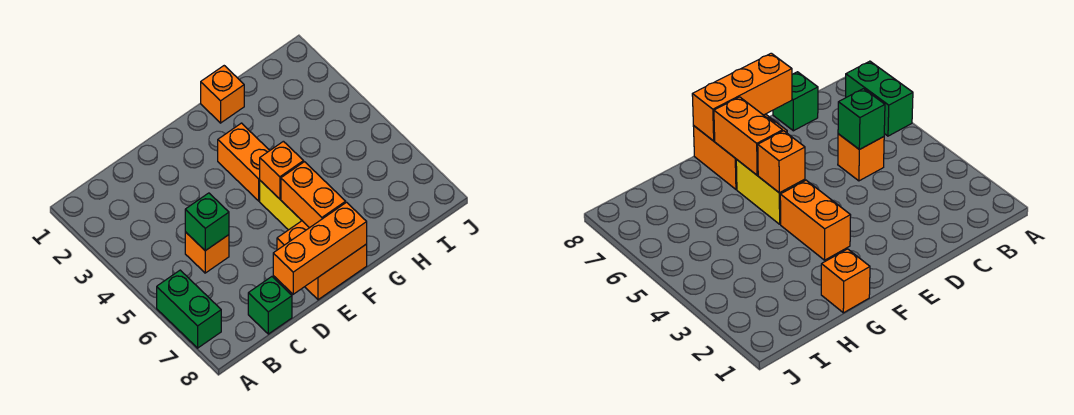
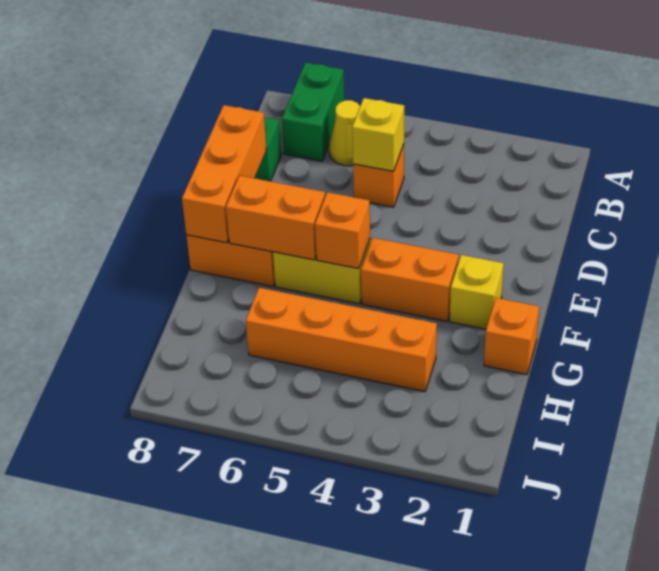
green brick A6:A7 level 1 -> green brick A7:B7 level 1
none -> yellow cone B6 level 1
green brick C5 level 2 -> yellow brick C5 level 2
none -> yellow brick F2 level 1
none -> orange brick H3:H6 level 1

